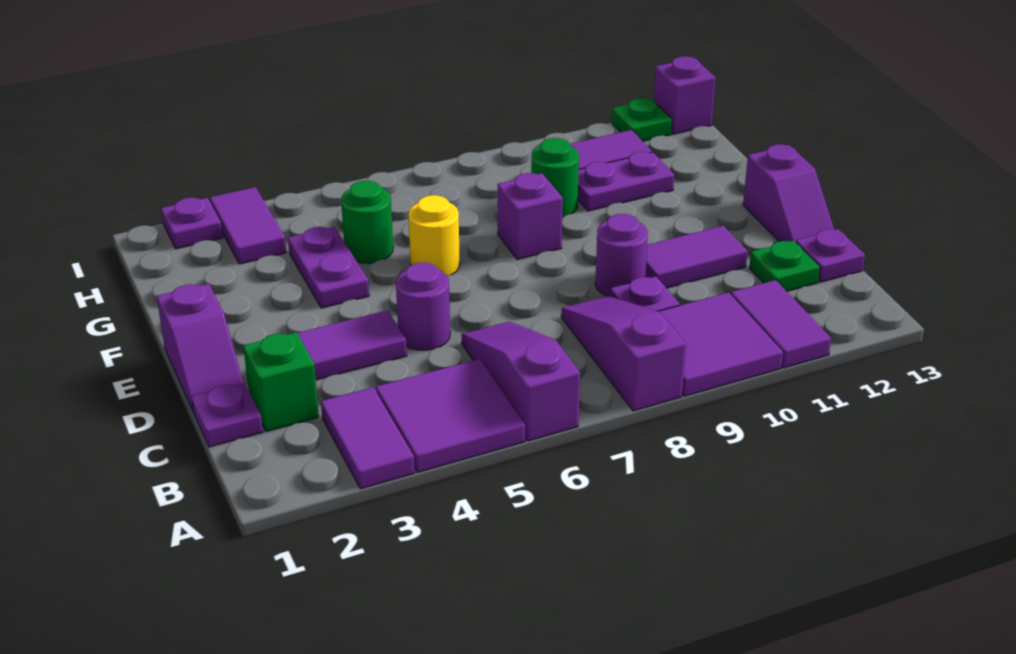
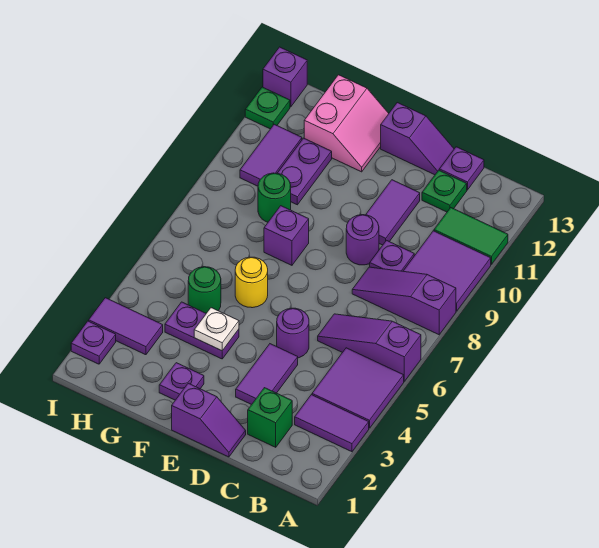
purple tile A11:B11 level 1 -> green tile A11:B11 level 1
purple plate C1 level 1 -> purple plate F2 level 1
none -> white plate F4 level 2
none -> pink slope F12:G13 level 1 top G

